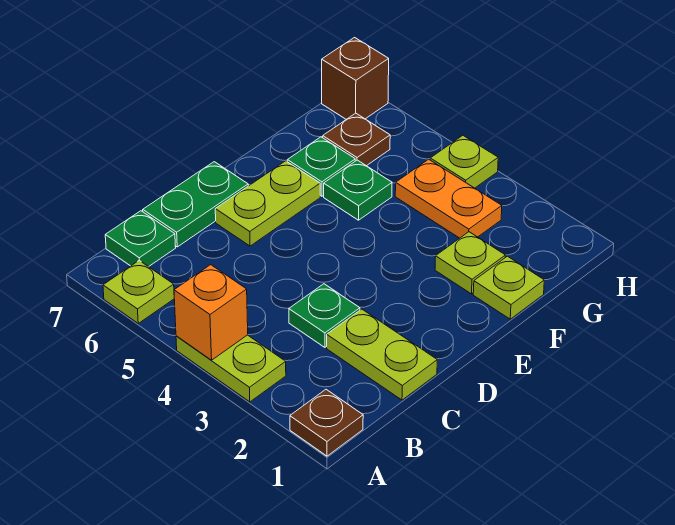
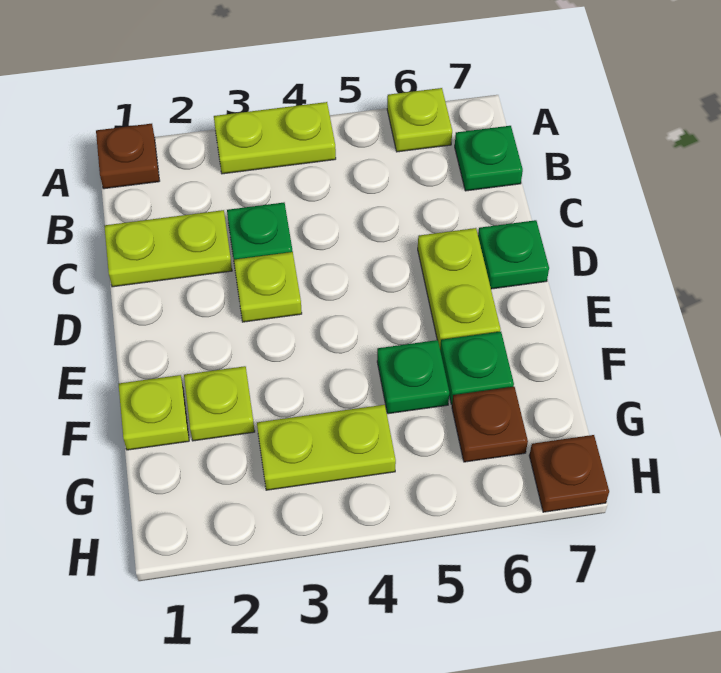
orange brick A4 level 2 -> none
green plate C7:D7 level 1 -> green plate D7 level 1
orange plate G3:G4 level 1 -> lime plate G3:G4 level 1
lime plate H4 level 1 -> lime plate D3 level 1
brown brick H7 level 1 -> brown plate H7 level 1

